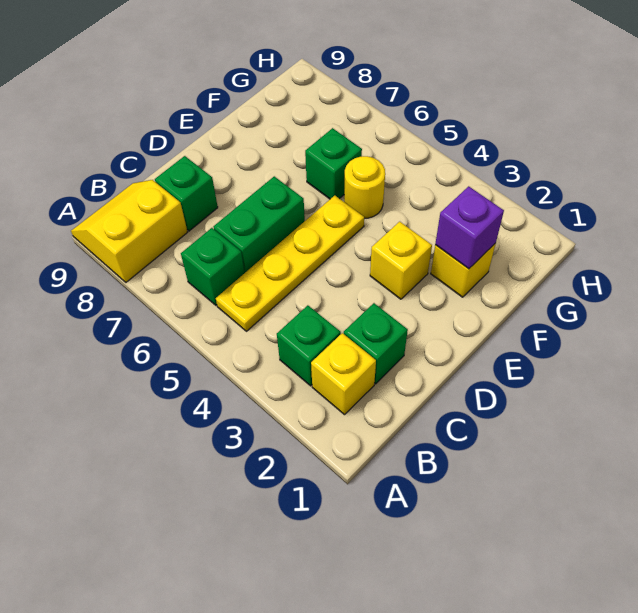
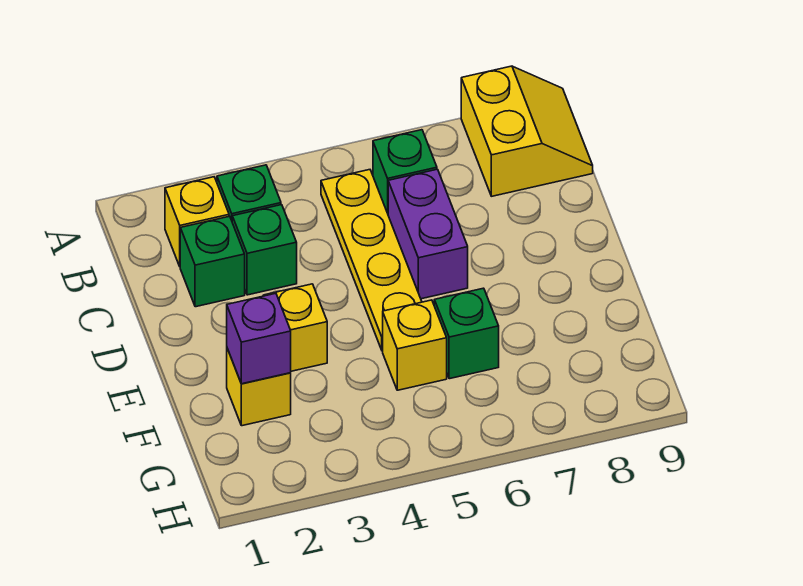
green brick C6:D6 level 1 -> purple brick C6:D6 level 1
green brick C8 level 1 -> green brick C3 level 1
yellow round brick F5 level 1 -> yellow brick F5 level 1

